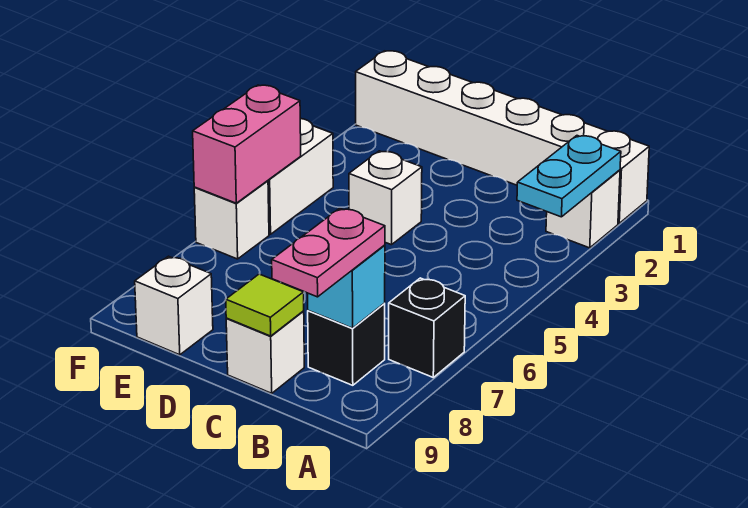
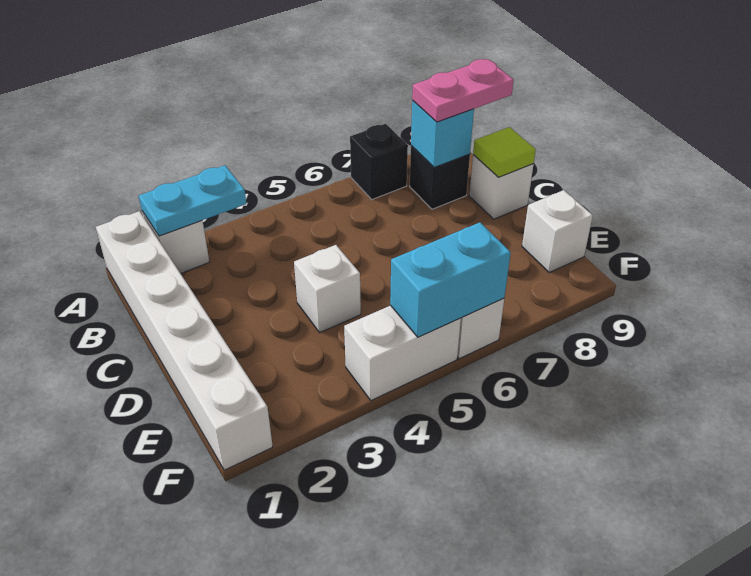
pink brick F5:F6 level 2 -> cyan brick F5:F6 level 2

